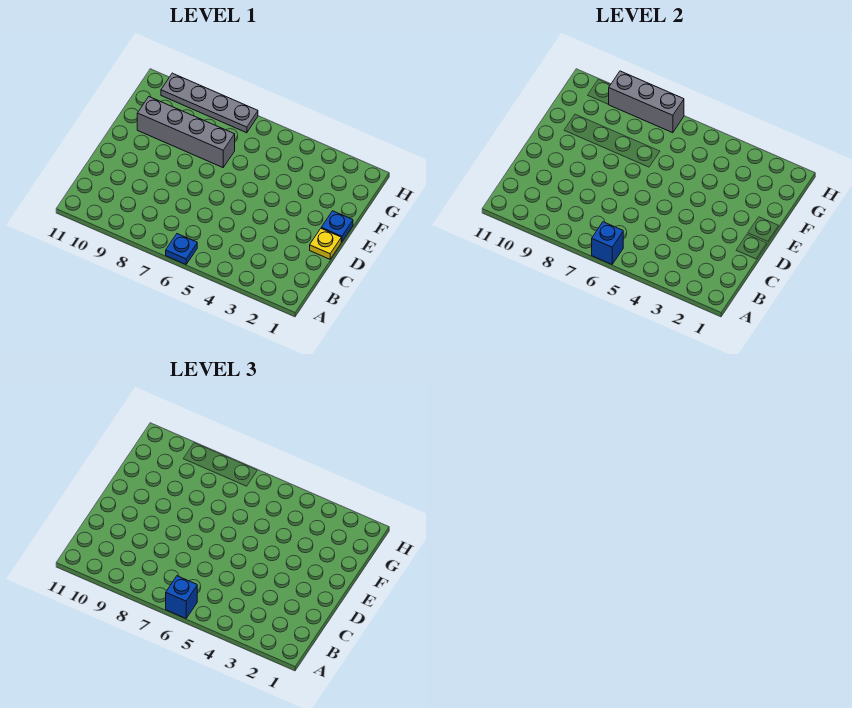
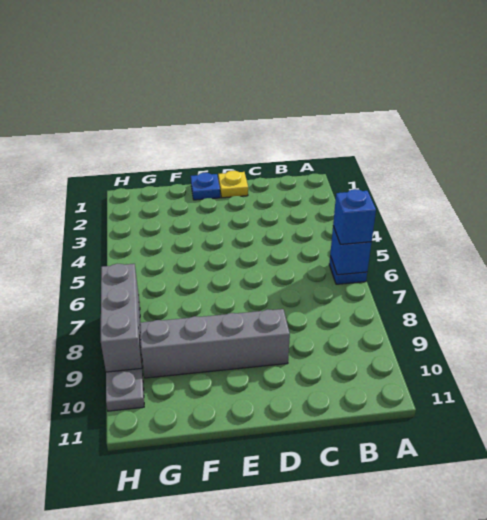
grey brick F7:F10 level 1 -> grey brick D9:G9 level 1

